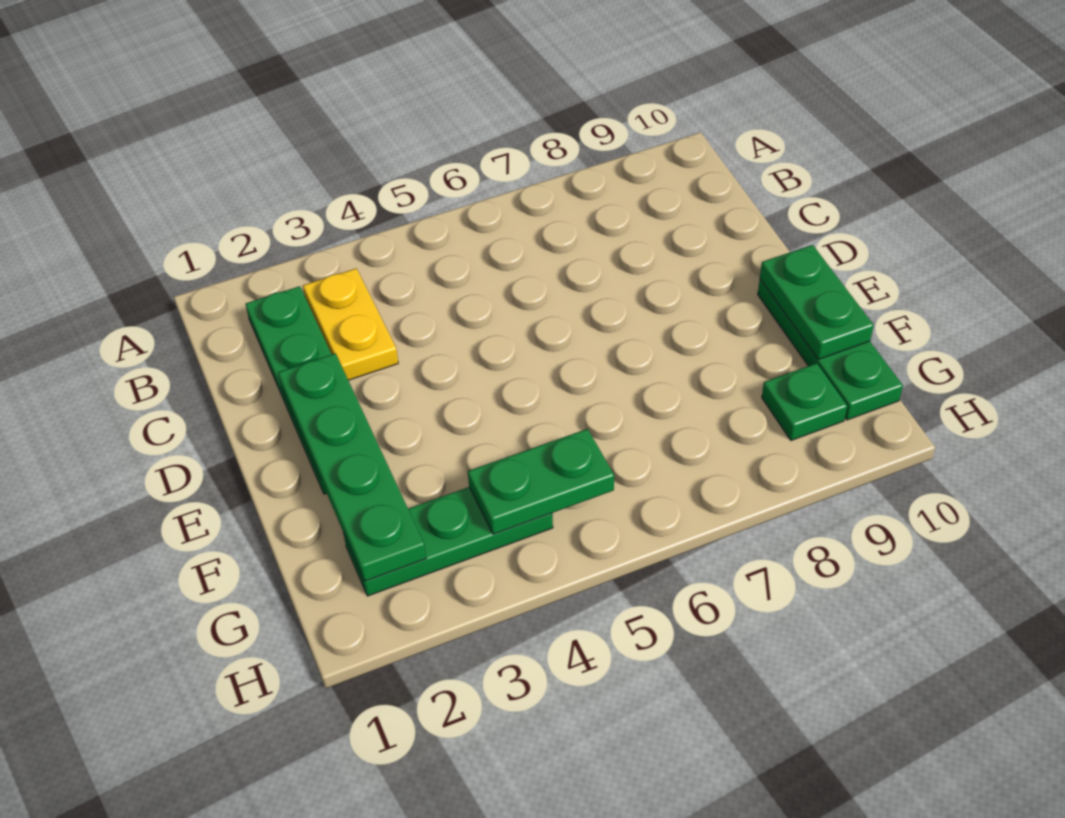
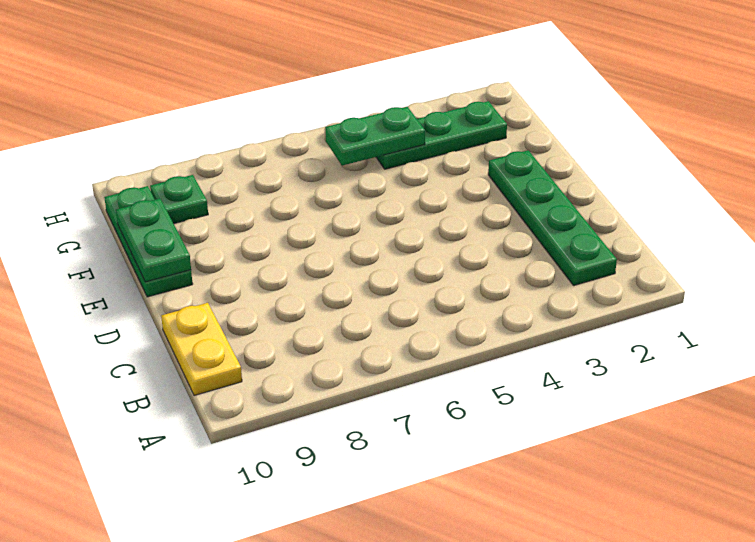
yellow plate B3:C3 level 1 -> yellow plate B10:C10 level 1
green plate D2:G2 level 2 -> none

